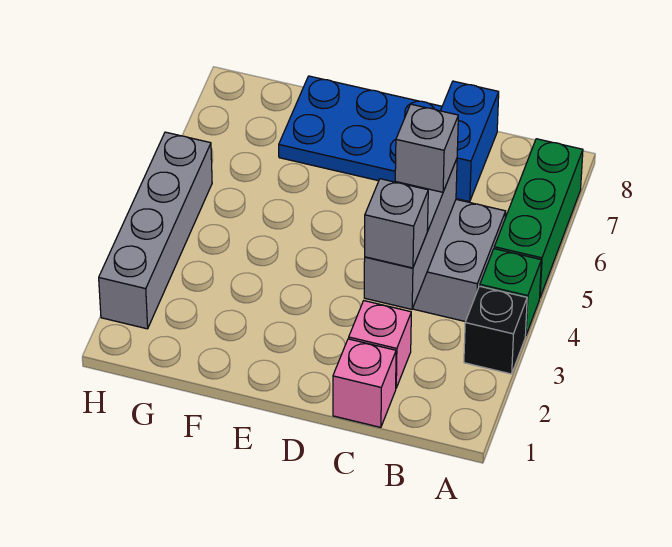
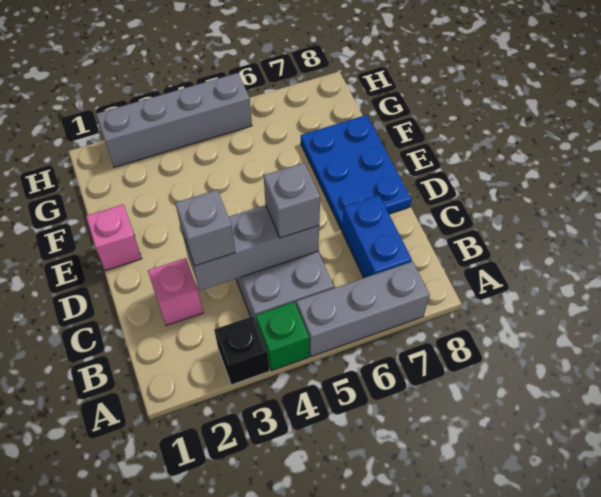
green brick A5:A7 level 1 -> grey brick A5:A7 level 1
pink brick C1 level 1 -> pink brick E1 level 1
blue brick C7:C8 level 1 -> blue brick B7:C7 level 1

